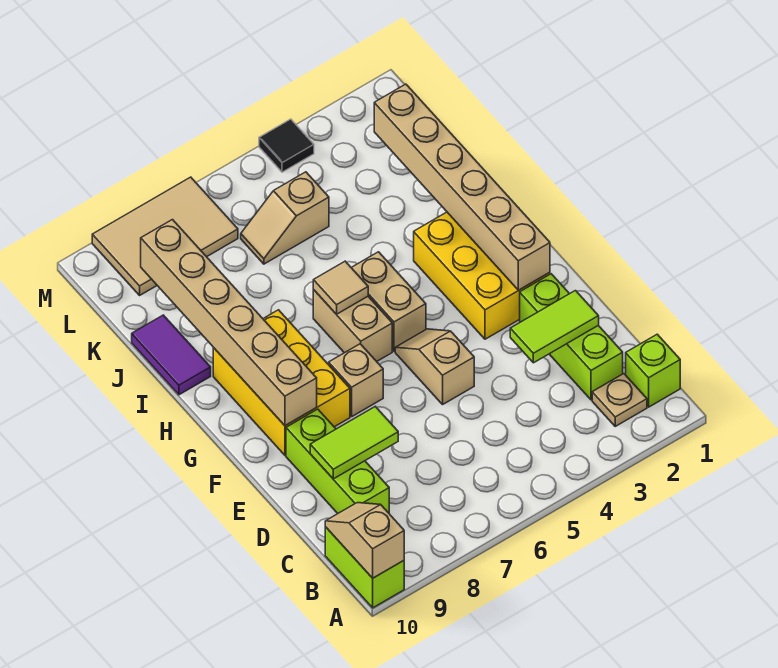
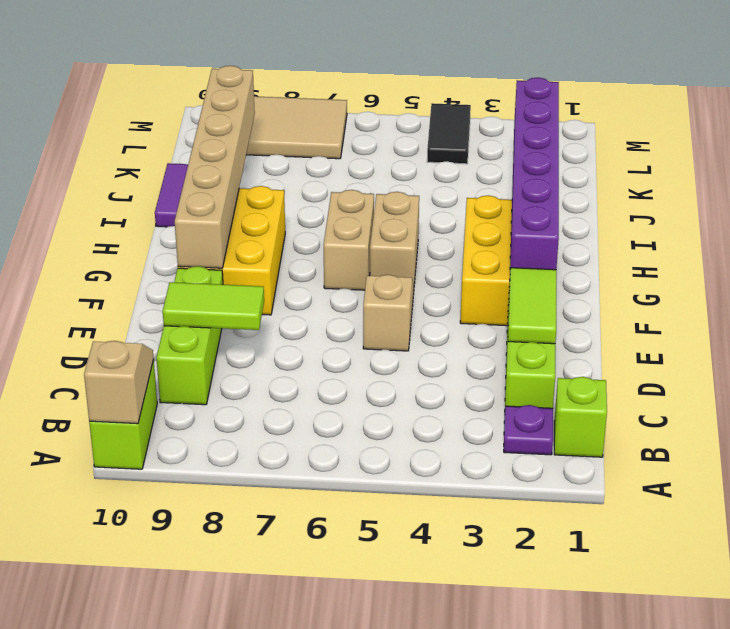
tan plate B2 level 1 -> purple plate B2 level 1
lime tile D2:D3 level 2 -> lime tile D2:E2 level 2
tan brick F2:K2 level 2 -> purple brick F2:K2 level 2
tan brick F7 level 1 -> none
tan tile H6 level 2 -> none
tan slope K5:K6 level 1 top 5 -> none
black tile M4 level 1 -> black tile L4:M4 level 1

